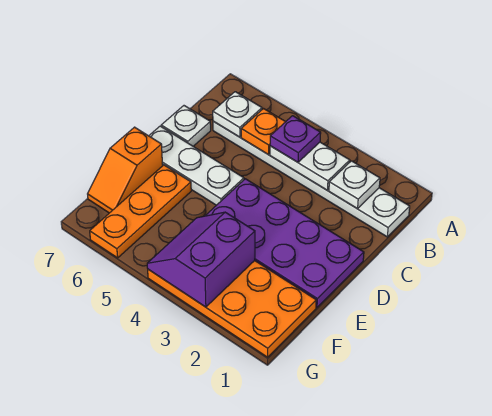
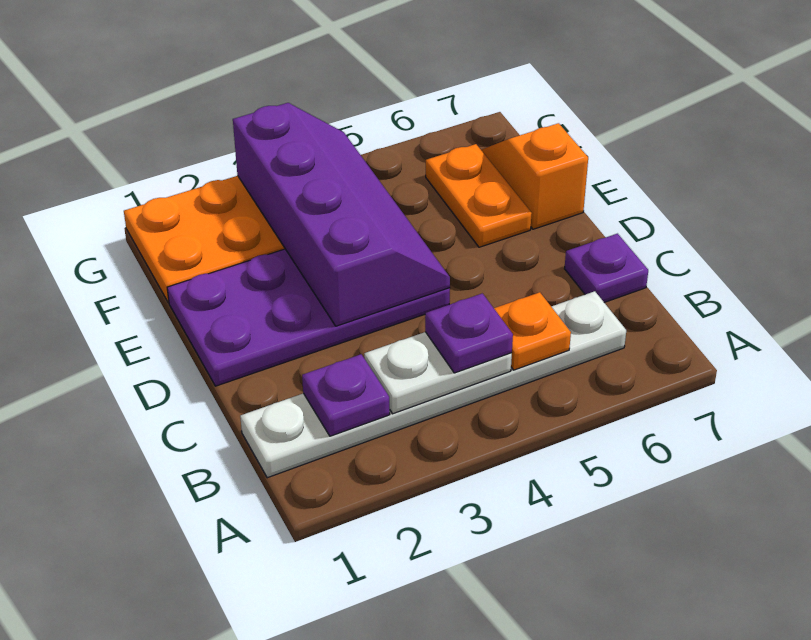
white plate B2 level 2 -> purple plate B2 level 2
white plate B6 level 2 -> none
white plate C7 level 1 -> purple plate C7 level 1
white plate D5:D7 level 1 -> none
orange plate E6:G6 level 1 -> orange plate E6:F6 level 1
purple slope F3:G4 level 2 top 3 -> purple slope D3:G4 level 2 top 3

